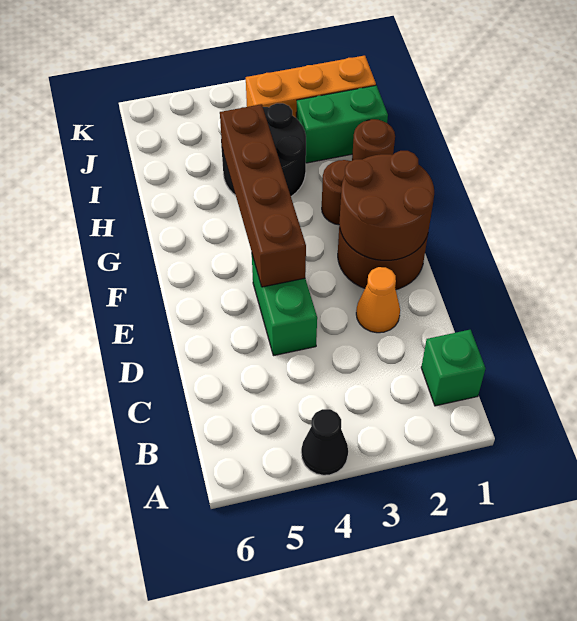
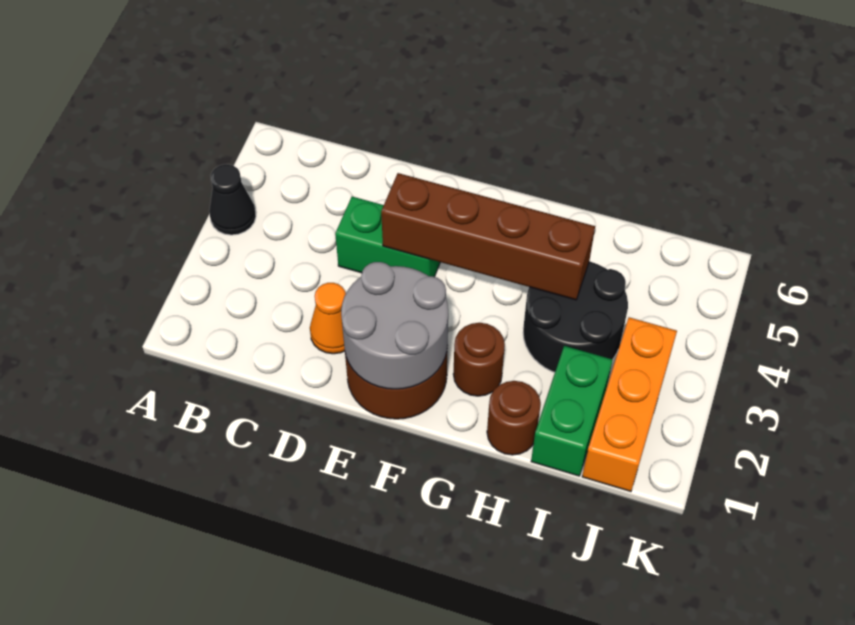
green brick B1 level 1 -> none
brown round brick E1:F2 level 2 -> grey round brick E1:F2 level 2

